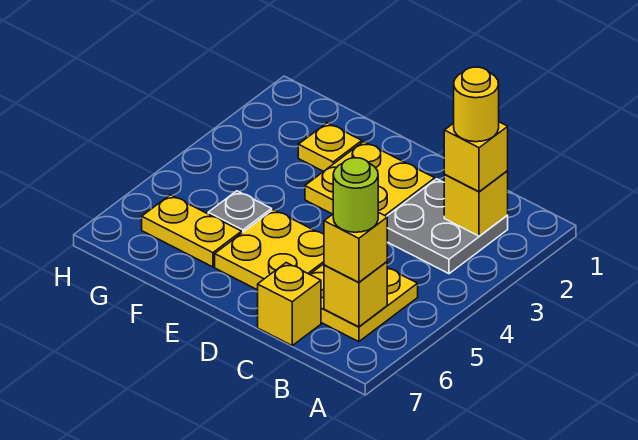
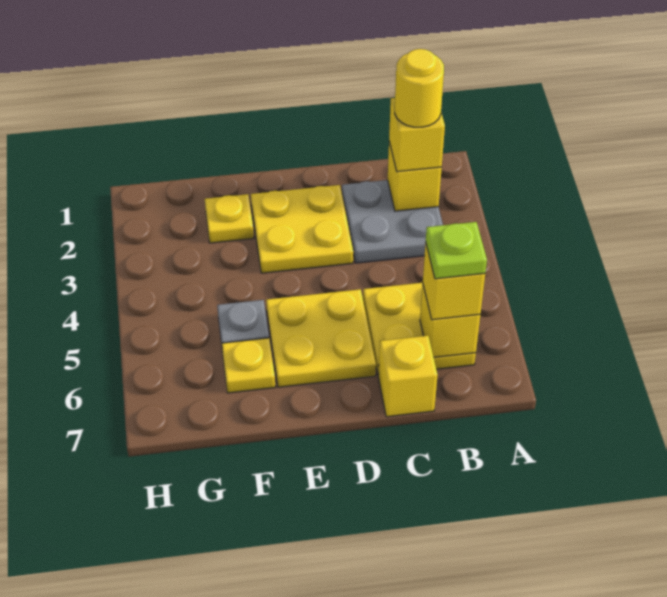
lime round brick B6 level 4 -> lime plate B6 level 4
yellow plate F6:G6 level 1 -> yellow plate F6 level 1

